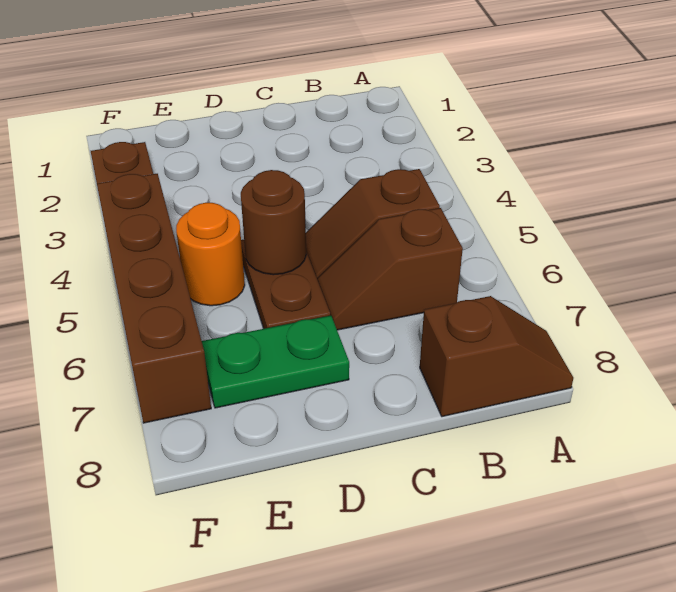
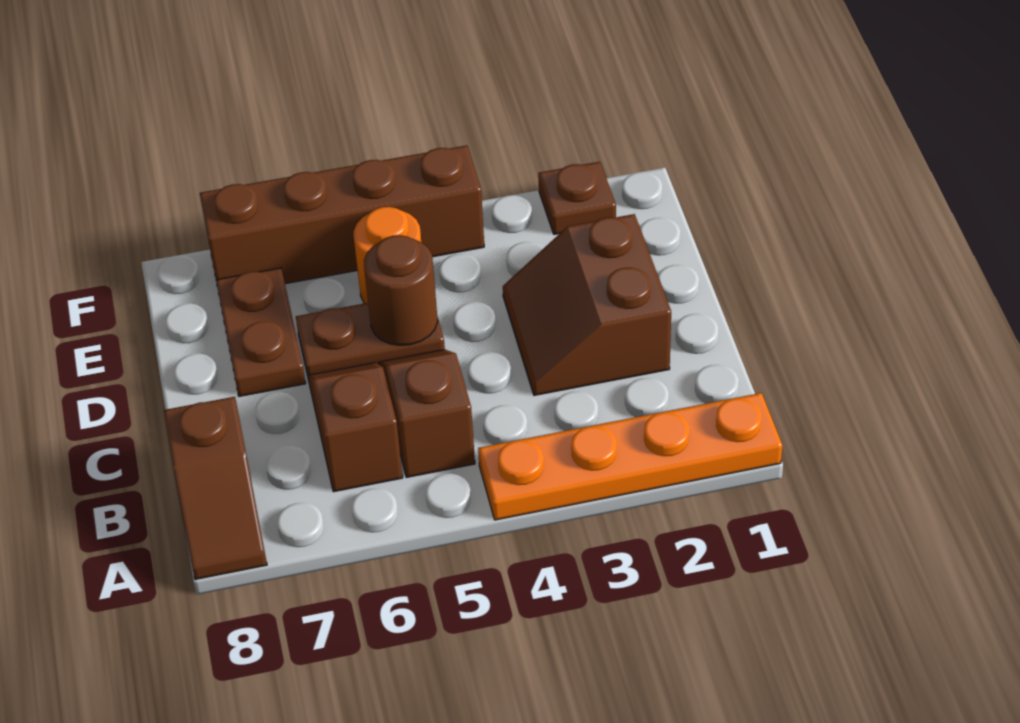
none -> orange plate A1:A4 level 1
none -> brown slope C2:D3 level 1 top 2
green plate D7:E7 level 1 -> brown plate D7:E7 level 1

